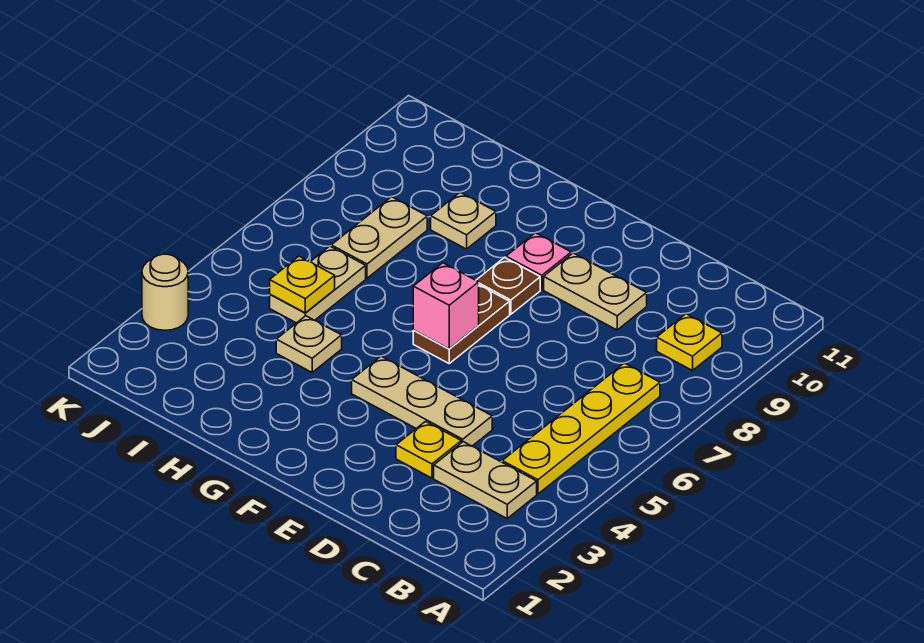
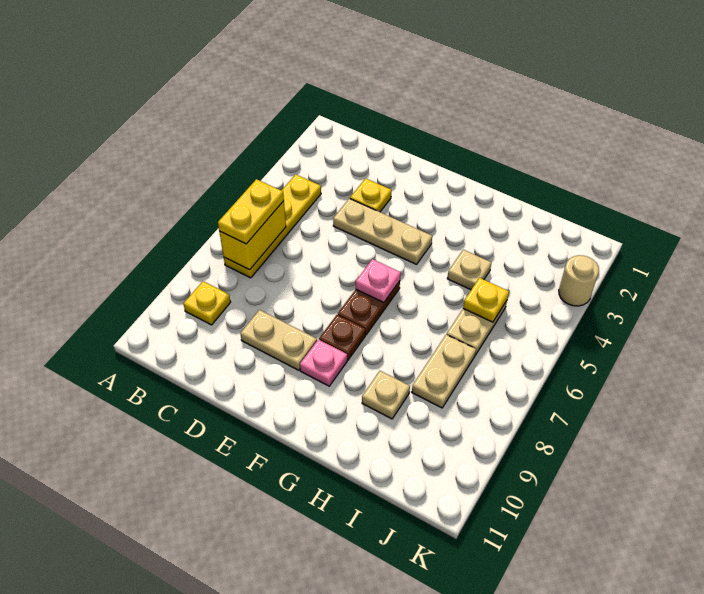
tan plate B3:C3 level 1 -> none
none -> yellow brick B6:B7 level 2
none -> yellow plate B6:B7 level 3
pink brick F6 level 2 -> pink plate F6 level 2

